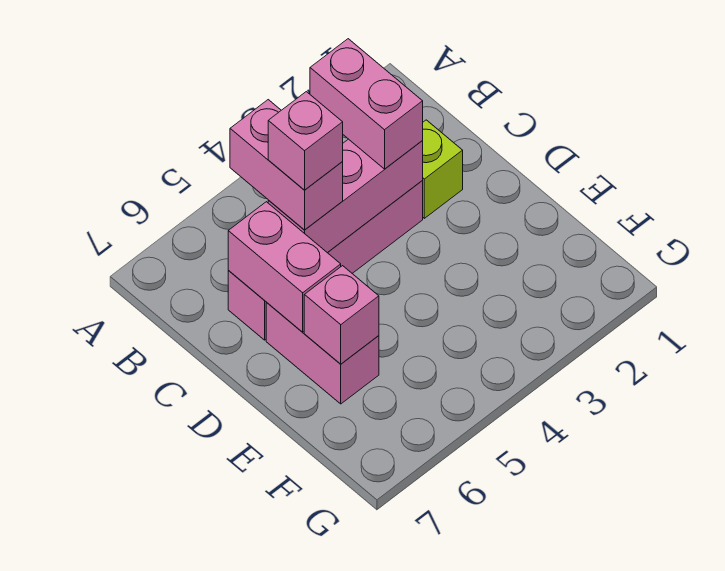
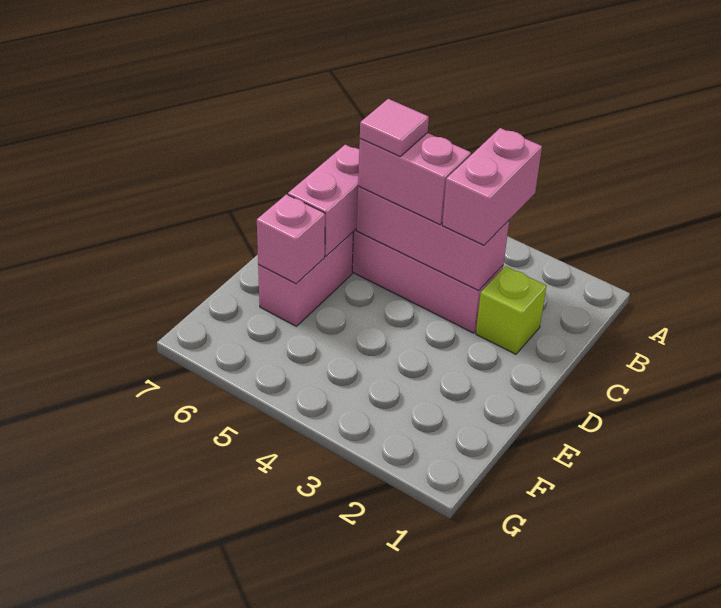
pink brick B5:C5 level 3 -> pink brick C4:C5 level 3
pink brick C5 level 4 -> pink tile C5 level 4

